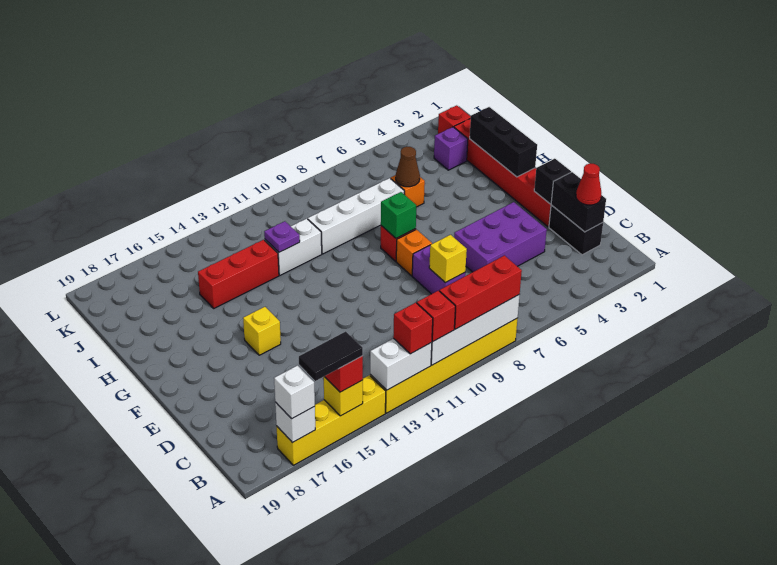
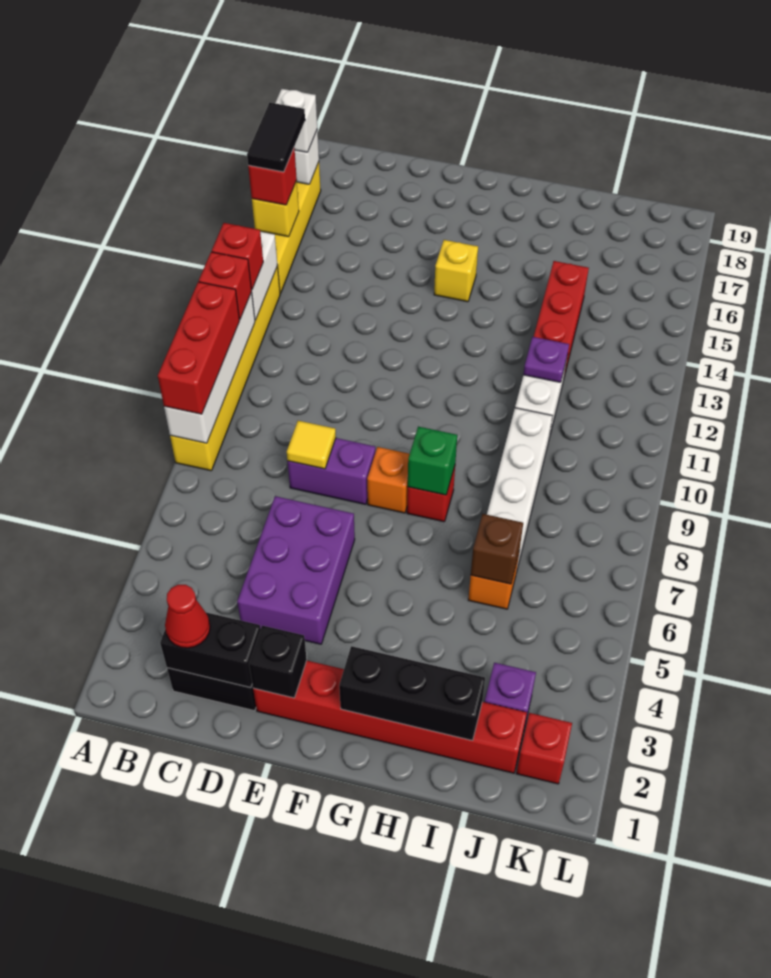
yellow brick D8 level 2 -> yellow tile D8 level 2
brown cone I6 level 2 -> brown brick I6 level 2

